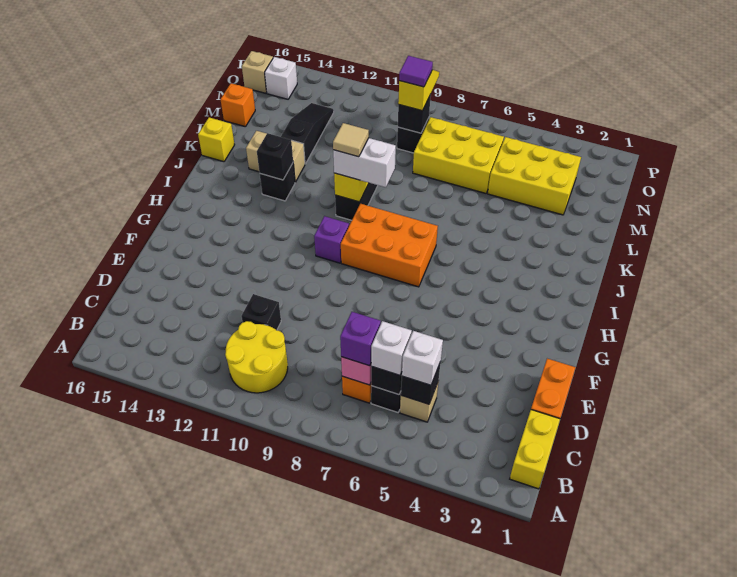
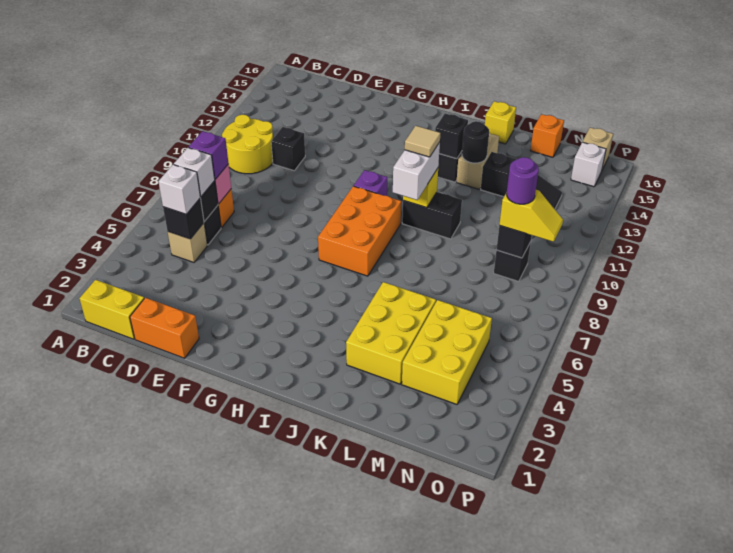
none -> black round brick K13 level 2
yellow brick M6:N8 level 1 -> yellow brick K3:L5 level 1
purple tile N9 level 4 -> purple round brick N9 level 4

